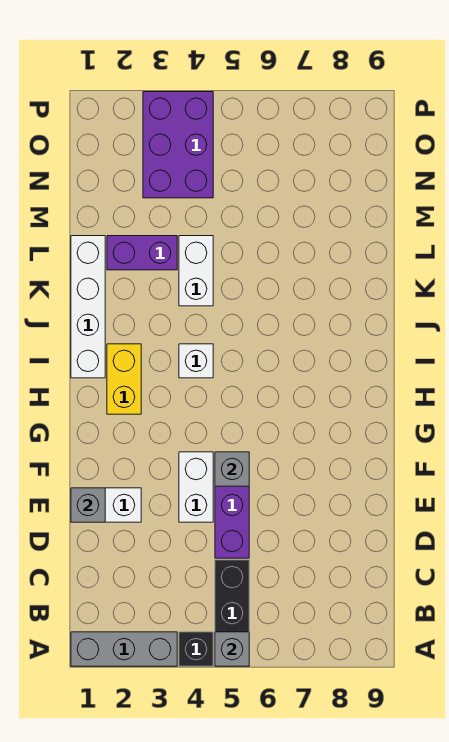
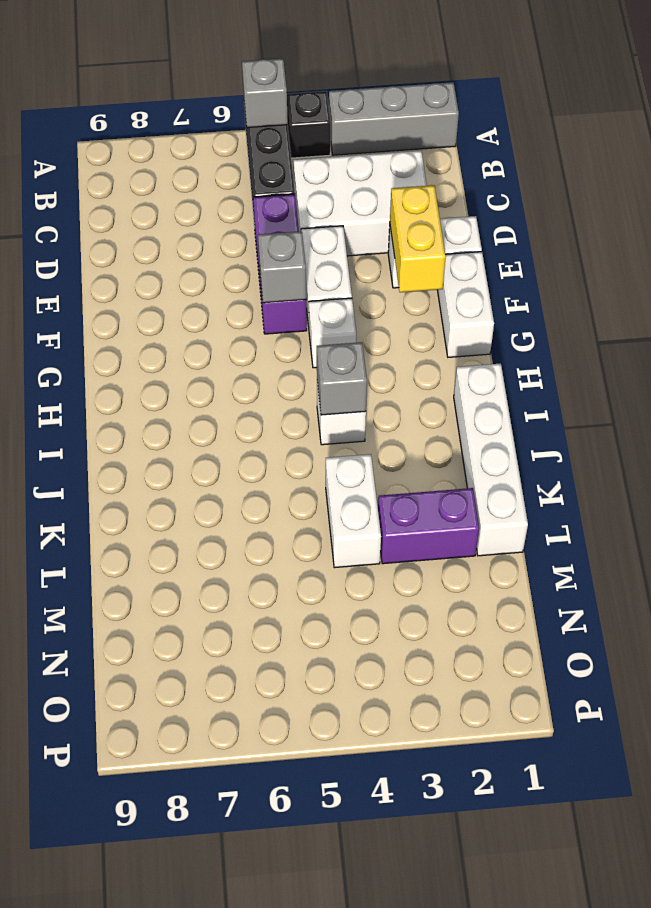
none -> white brick C2:D4 level 1
grey brick E1 level 2 -> grey brick I4 level 2
none -> white brick F1:G1 level 1
none -> white brick G4 level 1
yellow brick H2:I2 level 1 -> yellow brick E2:F2 level 2
purple brick N3:P4 level 1 -> none

